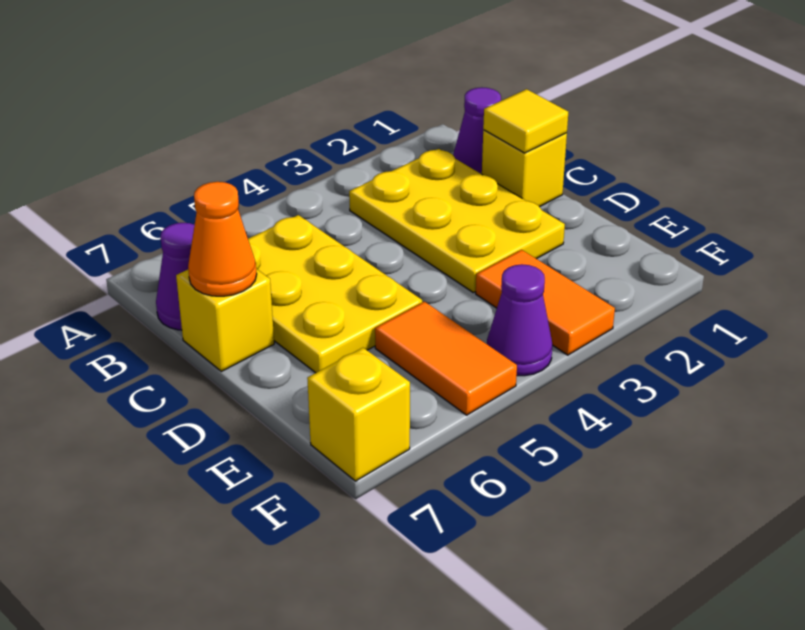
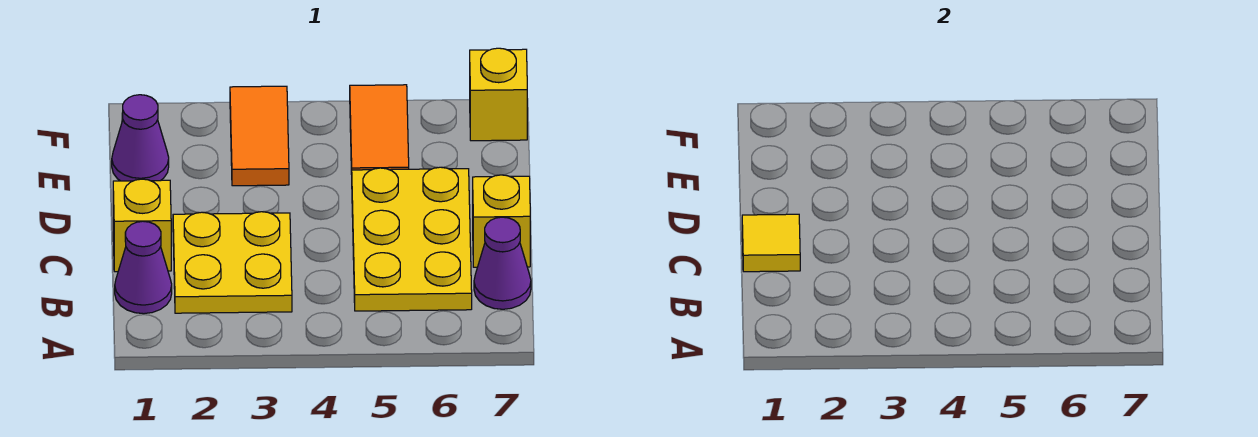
yellow plate B2:D3 level 1 -> yellow plate B2:C3 level 1
orange cone C7 level 2 -> none
purple cone F4 level 1 -> purple cone E1 level 1

